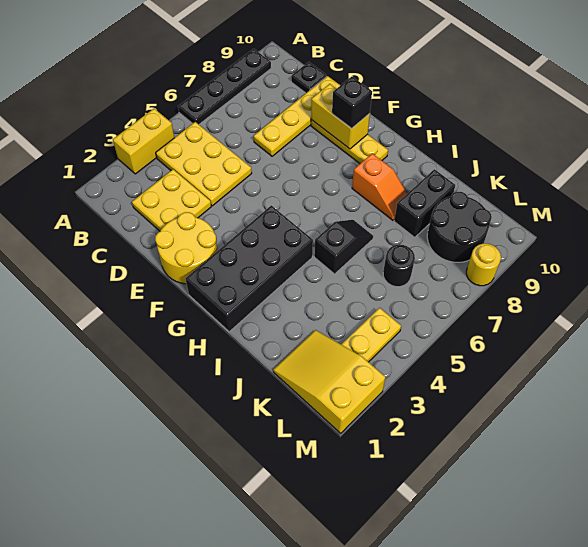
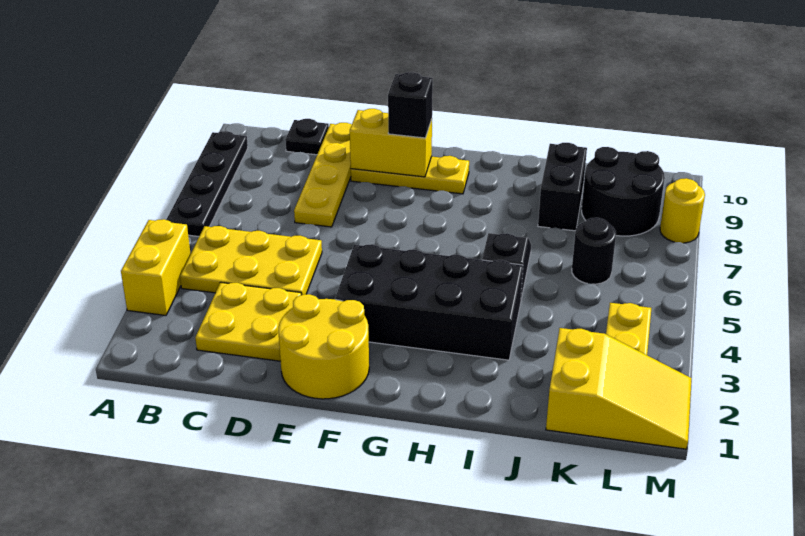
black brick G1:H4 level 1 -> black brick F3:I4 level 1
orange slope H8:I8 level 1 top H -> none
yellow slope K1:M2 level 1 top M -> yellow slope K1:M2 level 1 top K

